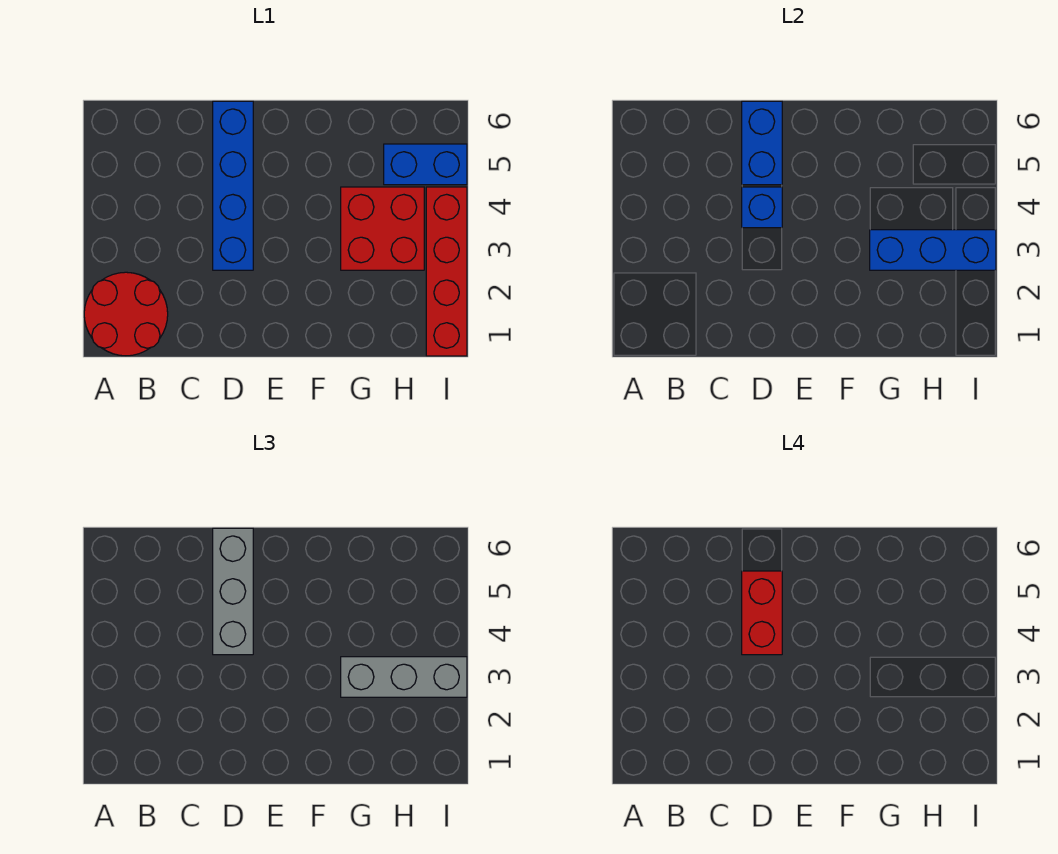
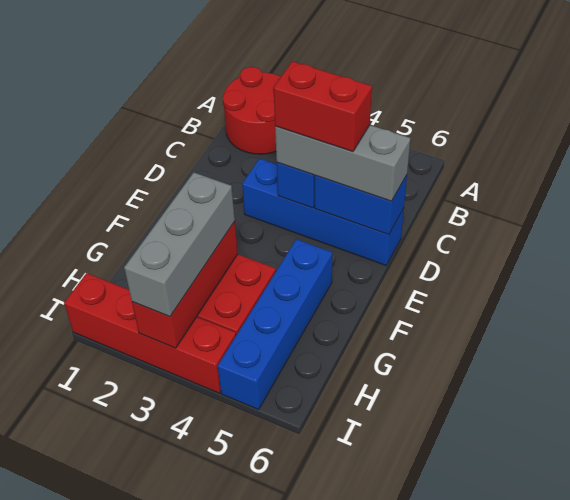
blue brick G3:I3 level 2 -> red brick G3:I3 level 2
blue brick H5:I5 level 1 -> blue brick F5:I5 level 1

